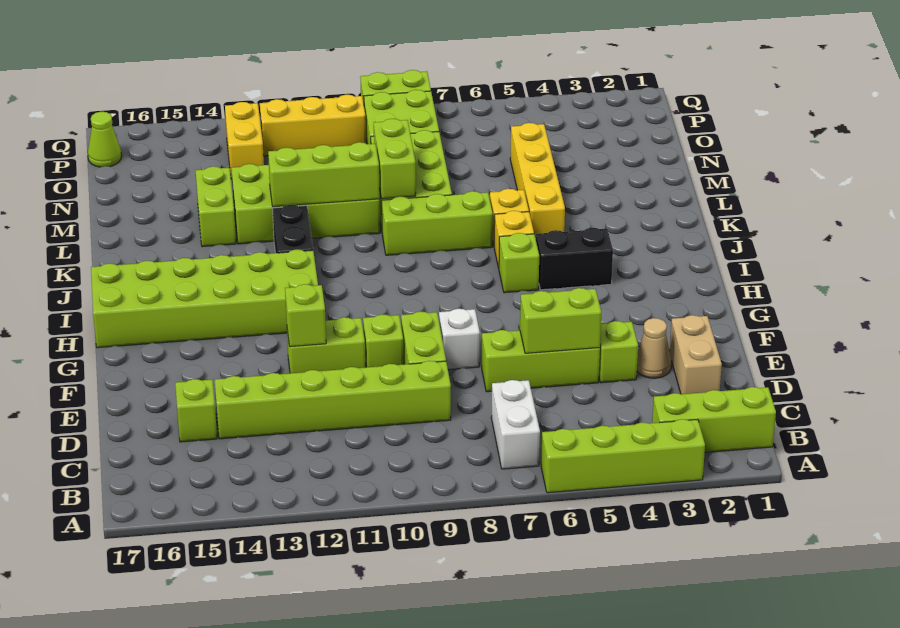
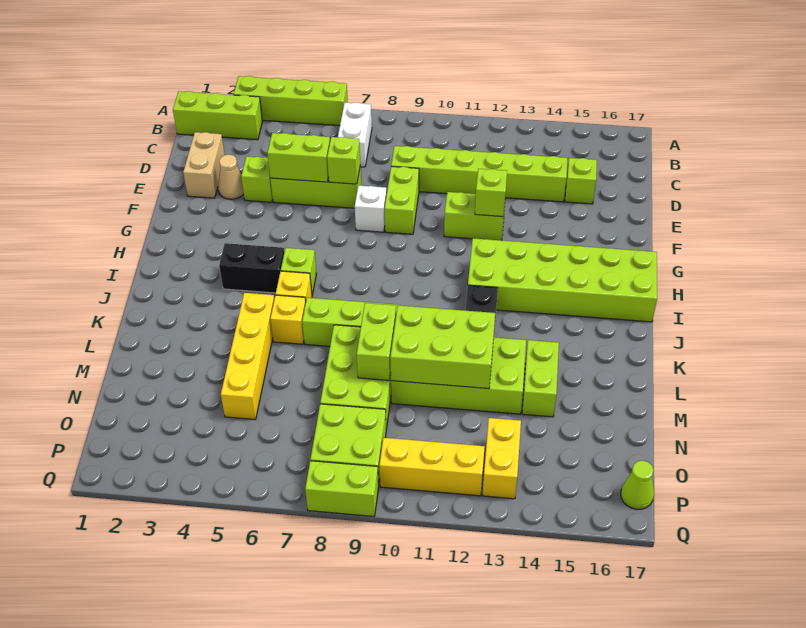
lime brick F10 level 1 -> lime brick E7 level 2
lime brick L10:L12 level 2 -> lime brick L10:M12 level 2

